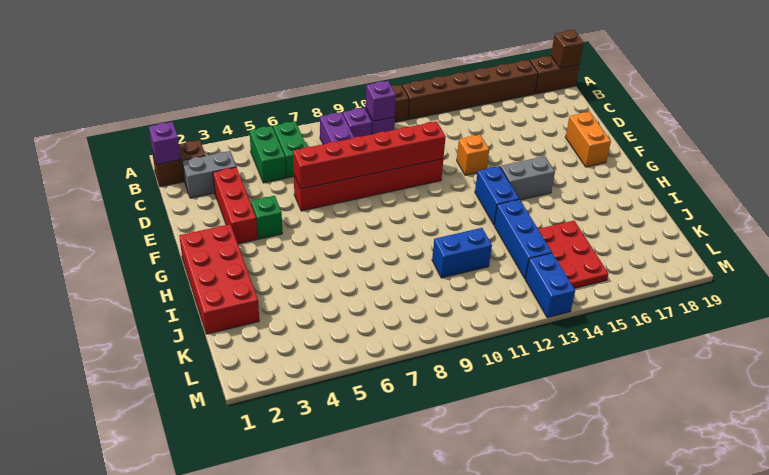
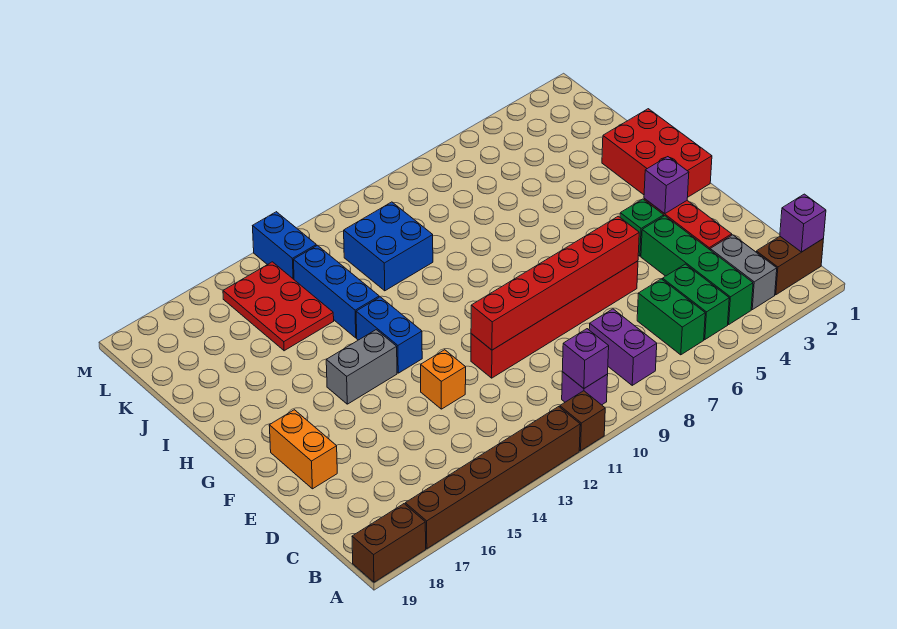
brown brick A19 level 2 -> none
none -> green brick B4:E4 level 1
purple brick B9 level 1 -> purple brick F3 level 2
grey brick C2:C3 level 1 -> grey brick B3:C3 level 1
red brick G1:J2 level 1 -> red brick G1:I2 level 1
blue brick J10:J11 level 1 -> blue brick J10:K11 level 1

